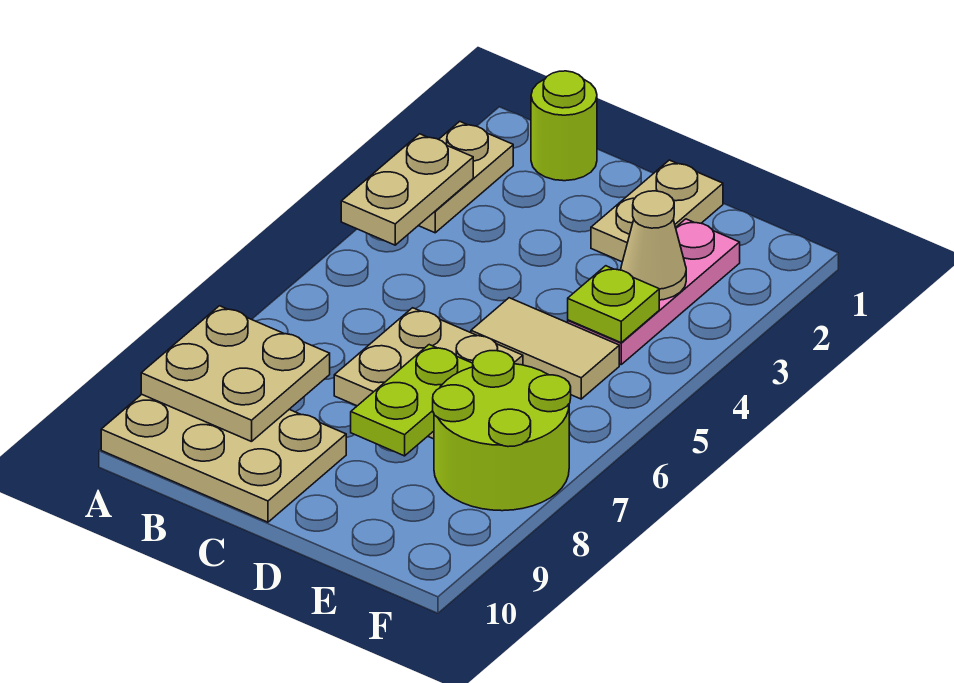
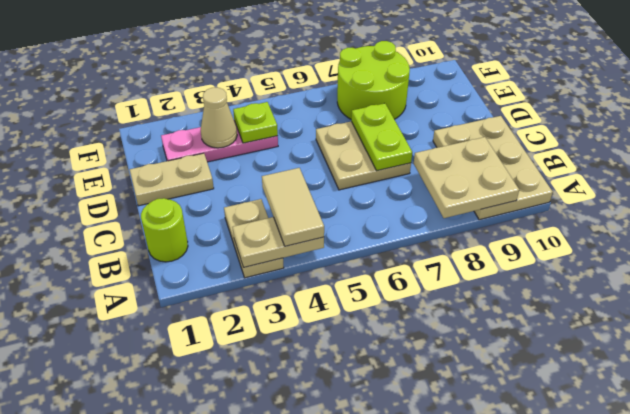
tan plate A2:A3 level 1 -> tan plate A3:B3 level 1
tan tile D5:E5 level 1 -> tan tile A4:B4 level 3
lime plate D7:D8 level 2 -> lime plate C7:D7 level 2

